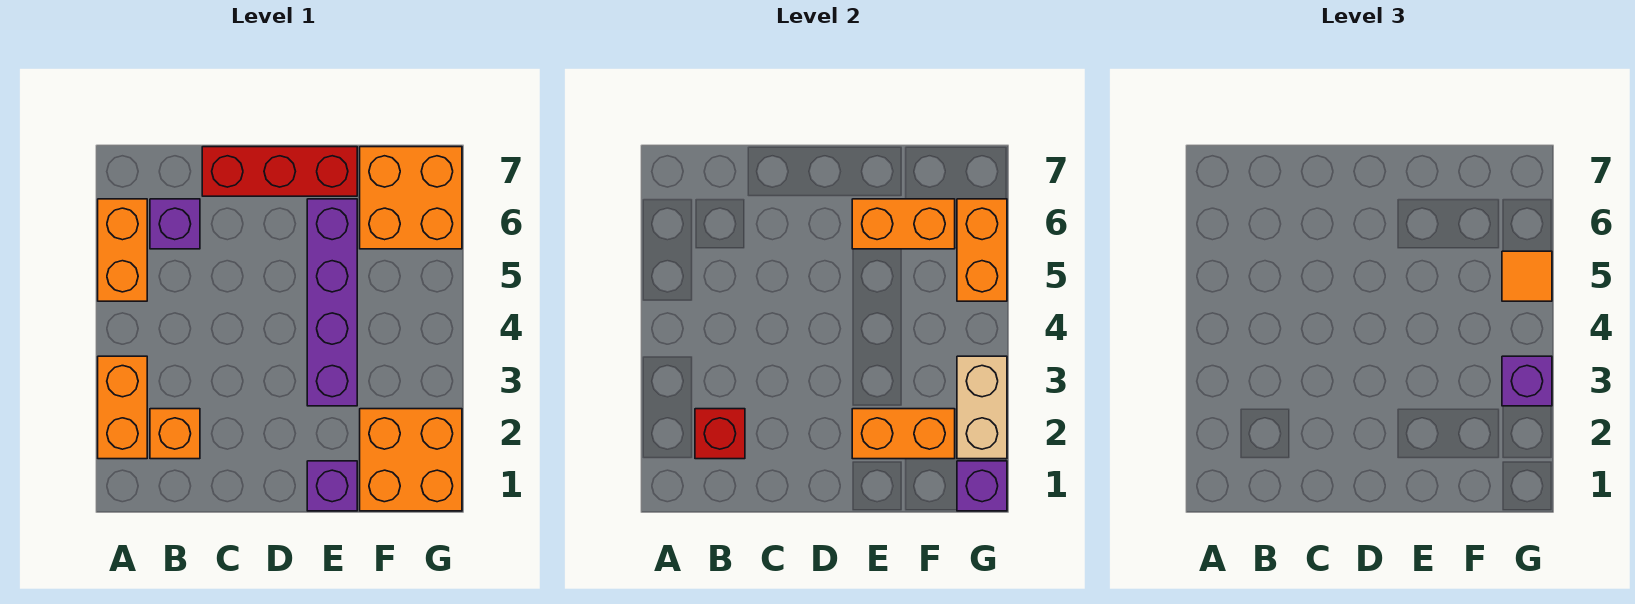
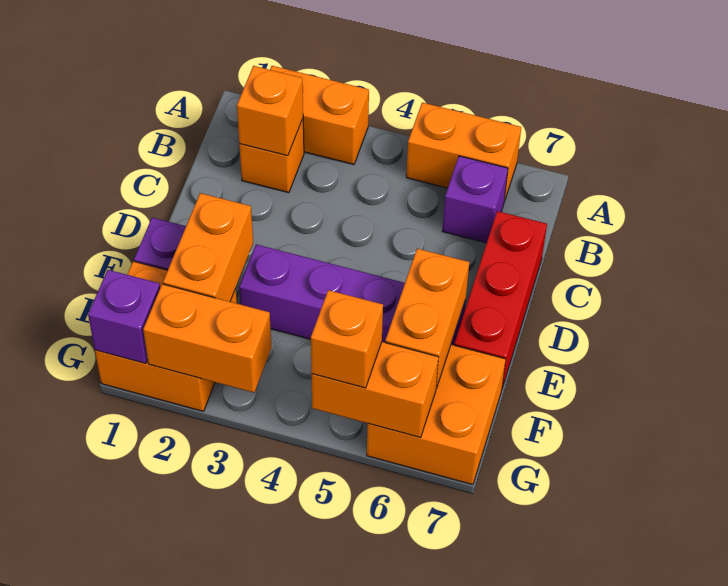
red brick B2 level 2 -> orange brick B2 level 2
tan brick G2:G3 level 2 -> orange brick G2:G3 level 2
purple brick G3 level 3 -> none
orange tile G5 level 3 -> orange brick G5 level 3

